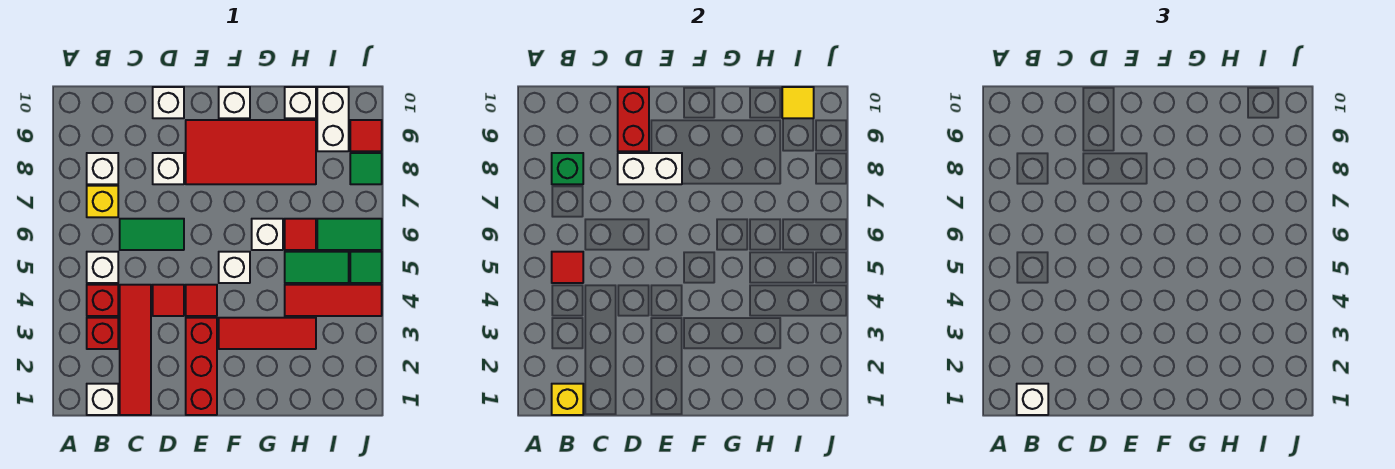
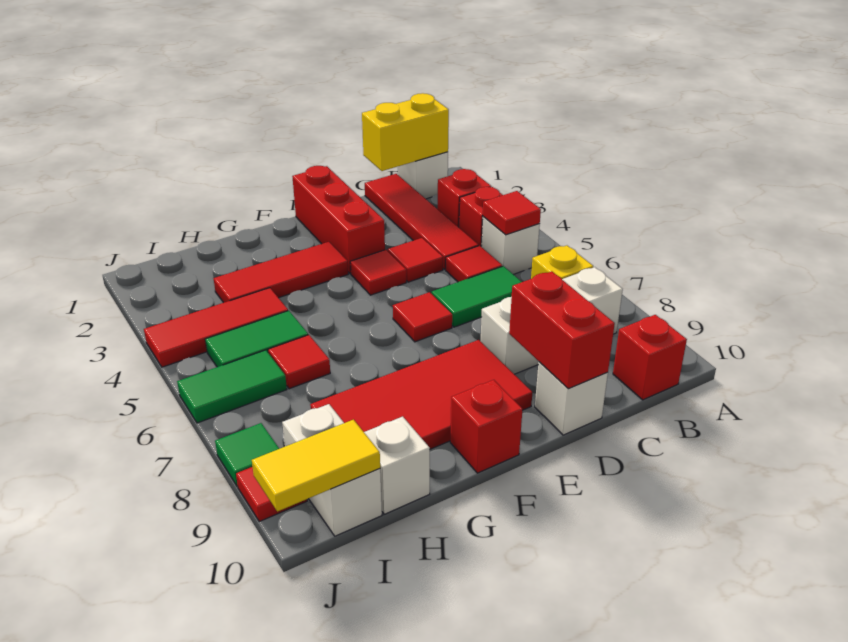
yellow brick B1 level 2 -> yellow brick B1:C1 level 2
white brick B1 level 3 -> none
green brick B8 level 2 -> none
none -> red brick B10 level 1
none -> red tile C5 level 1
white brick D8:E8 level 2 -> none
none -> red tile E6 level 1
white brick F5 level 1 -> none
white brick F10 level 1 -> red brick F10 level 1
white brick G6 level 1 -> none
yellow tile I10 level 2 -> yellow tile I10:J10 level 2
green tile J5 level 1 -> none

